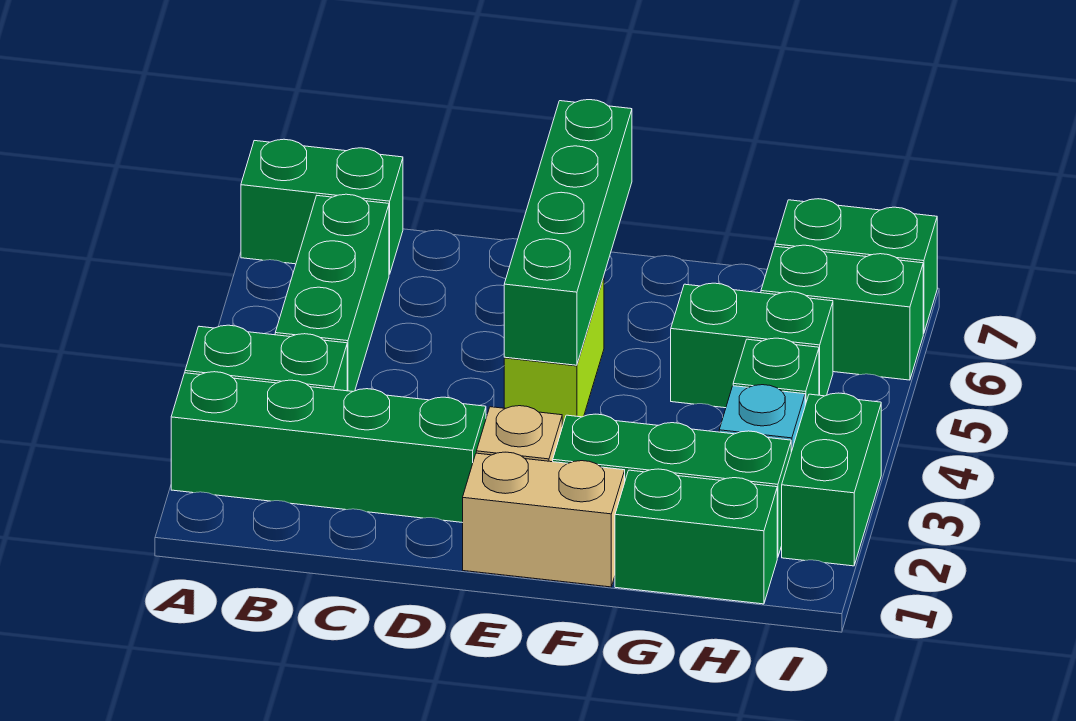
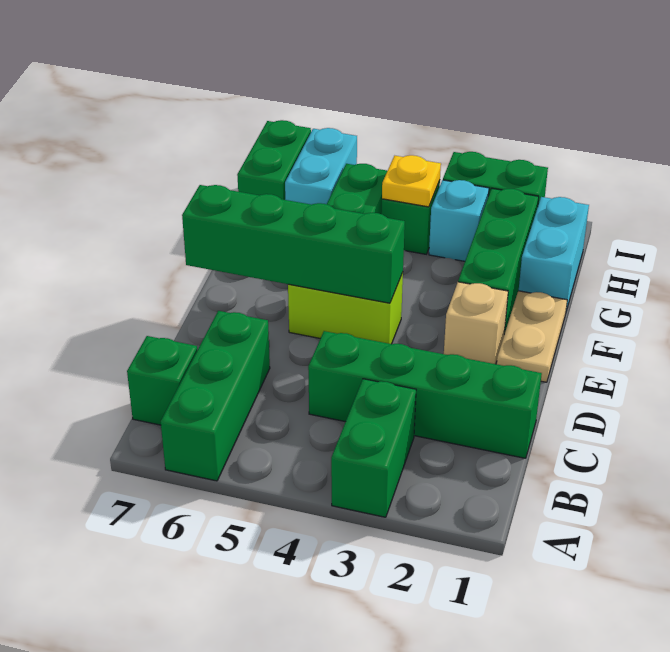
green brick A2:D2 level 1 -> green brick C1:C4 level 1
green brick A7:B7 level 1 -> green brick B7 level 1
green brick B4:B6 level 1 -> green brick A6:C6 level 1
tan brick E1:F1 level 1 -> tan plate E1:F1 level 1
green brick G1:H1 level 1 -> cyan brick G1:H1 level 1
none -> yellow plate H4 level 2
green brick H6:I6 level 1 -> cyan brick H6:I6 level 1

